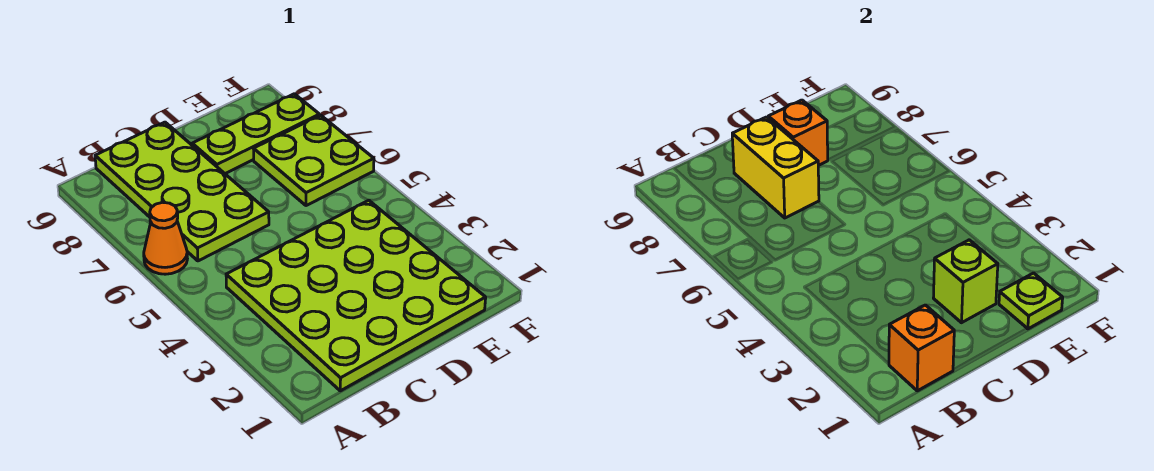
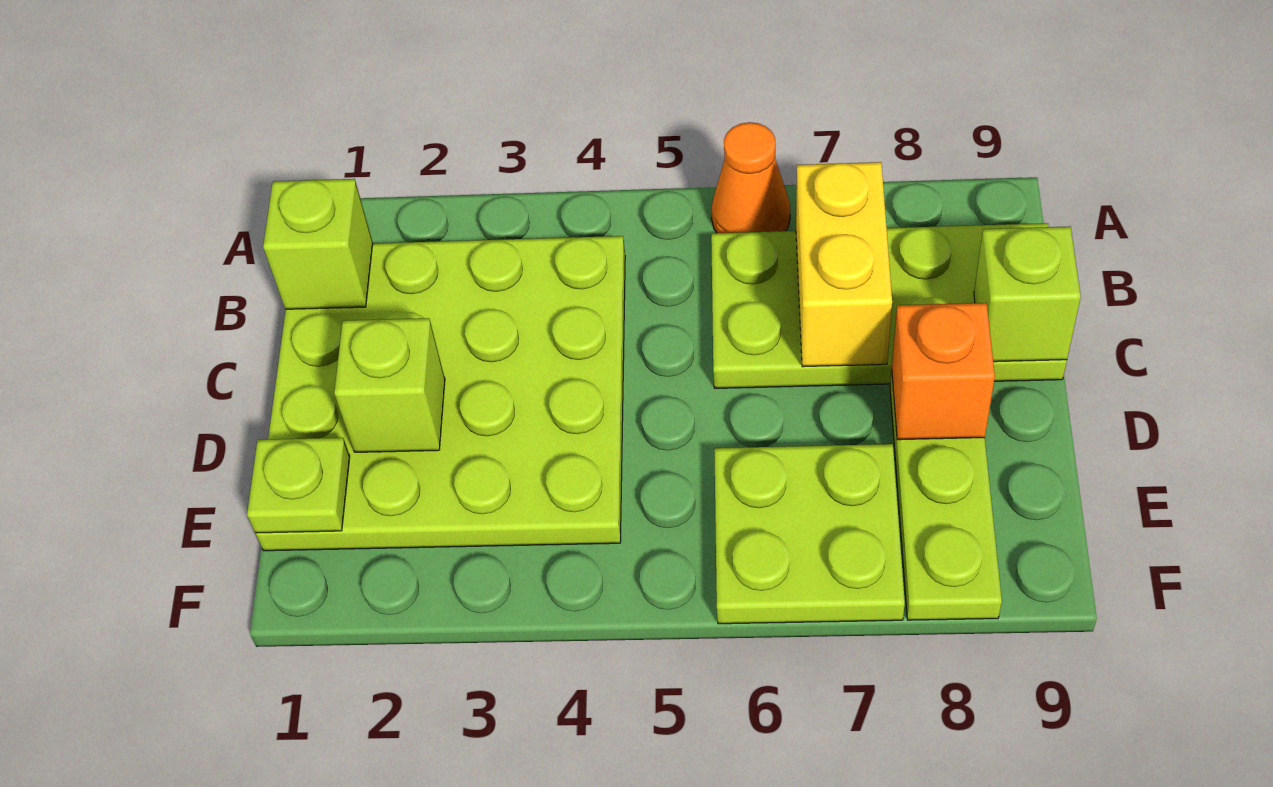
orange brick B1 level 2 -> lime brick B1 level 2
yellow brick C7:C8 level 2 -> yellow brick B7:C7 level 2
none -> lime brick C9 level 2

